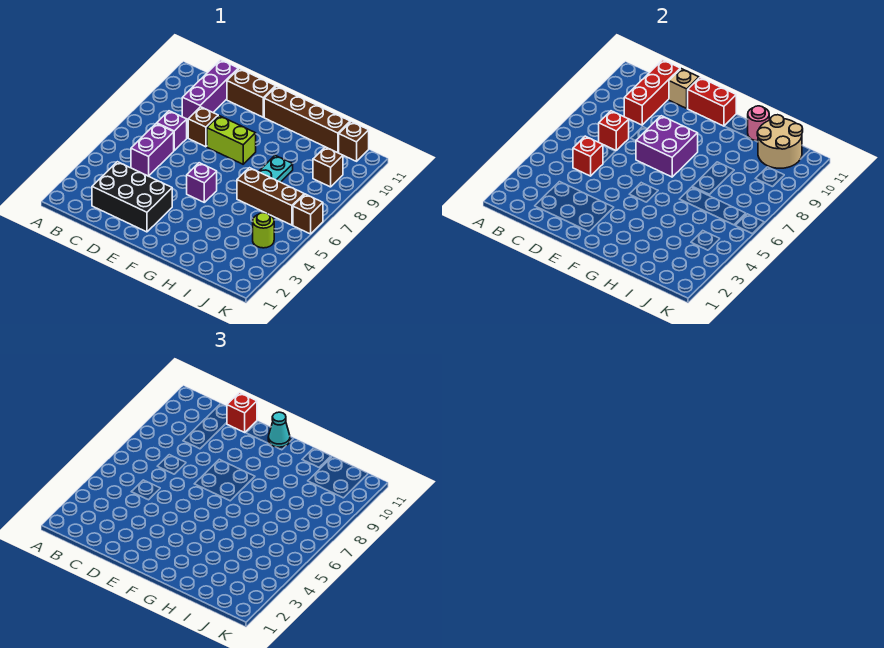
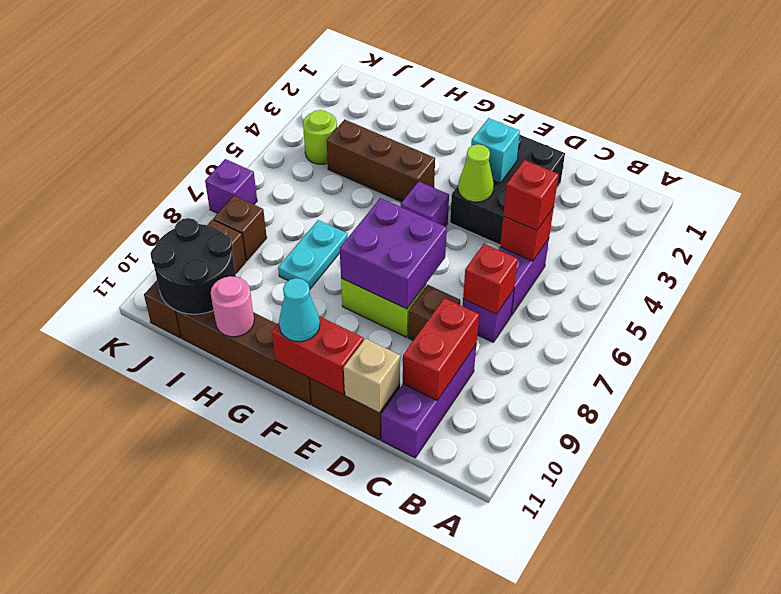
black brick C2:E3 level 1 -> black brick D2:E4 level 1
red brick C9:C11 level 2 -> red brick C9:C10 level 2
red brick D11 level 3 -> red brick C5 level 3
none -> cyan brick E3 level 2
none -> lime cone E4 level 2
brown brick H6:J6 level 1 -> brown brick G4:I4 level 1
tan round brick I10:J11 level 2 -> black round brick I10:J11 level 2
brown brick K6 level 1 -> brown brick J8 level 1
none -> purple brick K7 level 1

